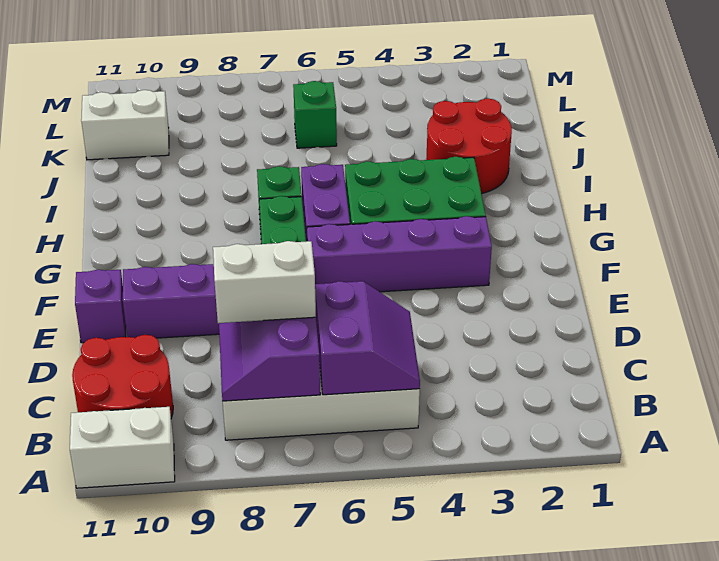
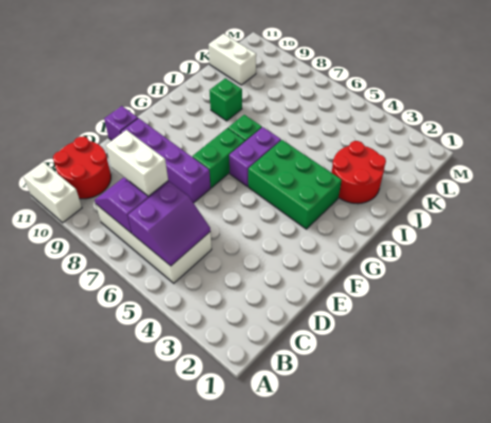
purple brick F3:F6 level 1 -> none
green brick K6 level 1 -> green brick I9 level 1

